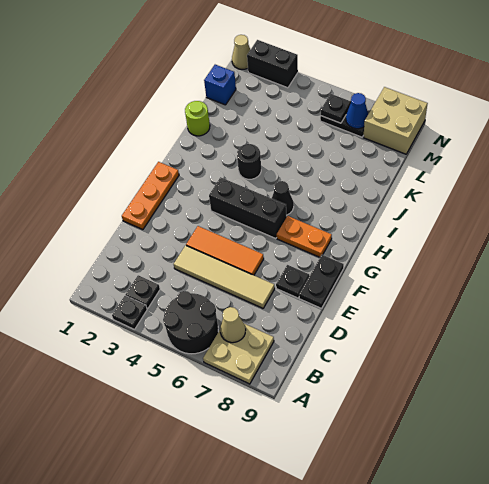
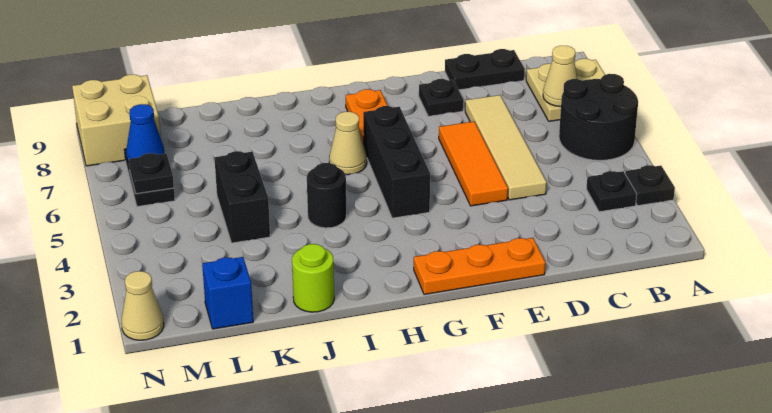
black plate E9:F9 level 1 -> black plate C9:D9 level 1
black cone H6 level 1 -> tan cone H6 level 1
black brick N2:N3 level 1 -> black brick K4:K5 level 1

